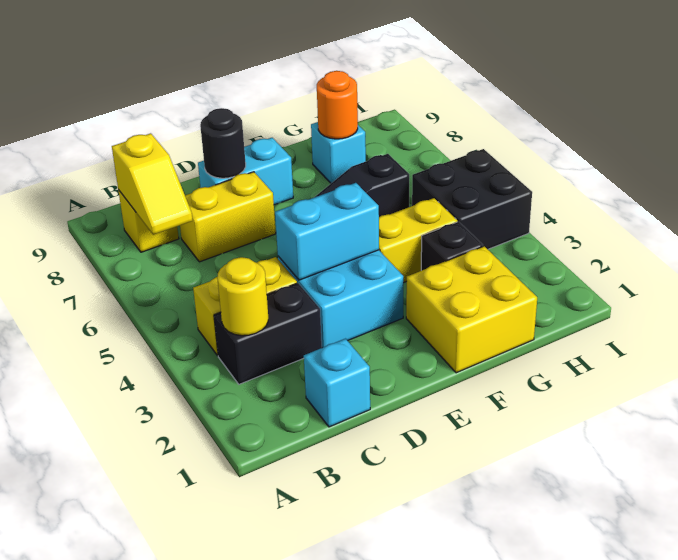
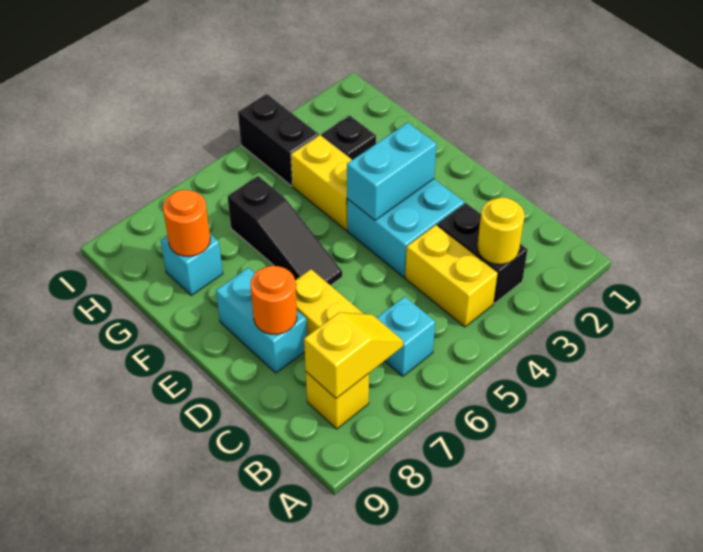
cyan brick C1 level 1 -> cyan brick B6 level 1
cyan brick D4:E4 level 2 -> cyan brick E3:E4 level 2
black round brick D8 level 2 -> orange round brick D8 level 2
yellow brick F1:G2 level 1 -> none
black brick H4:I5 level 1 -> black brick H4:I4 level 1

